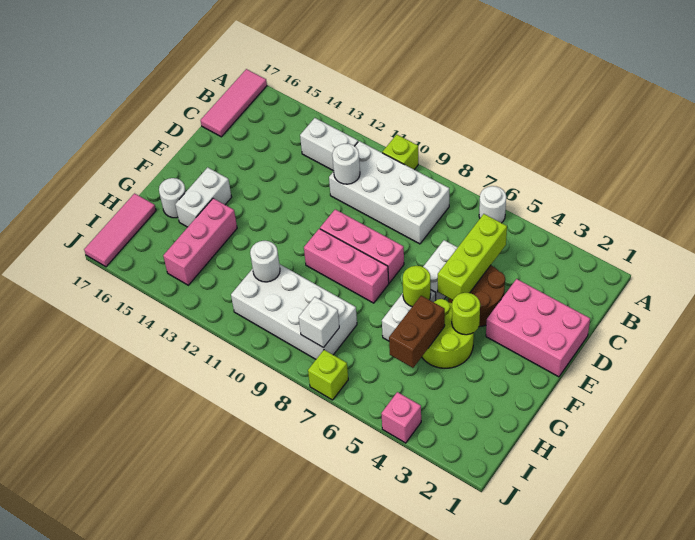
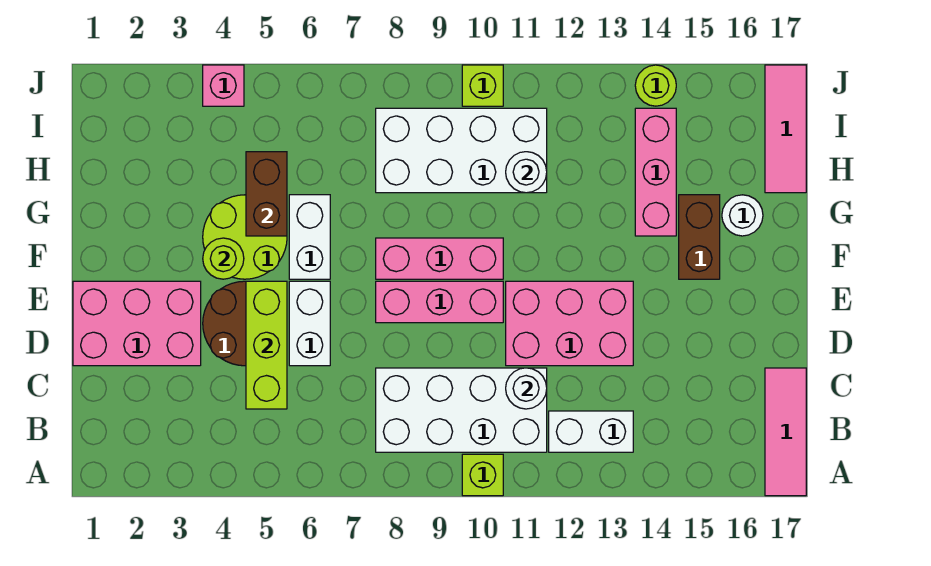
white round brick A6 level 1 -> none
none -> pink brick D11:E13 level 1
lime round brick F6 level 2 -> lime round brick J14 level 1
white brick F15:G15 level 1 -> brown brick F15:G15 level 1
white brick I8 level 2 -> none
lime brick J7 level 1 -> lime brick J10 level 1

